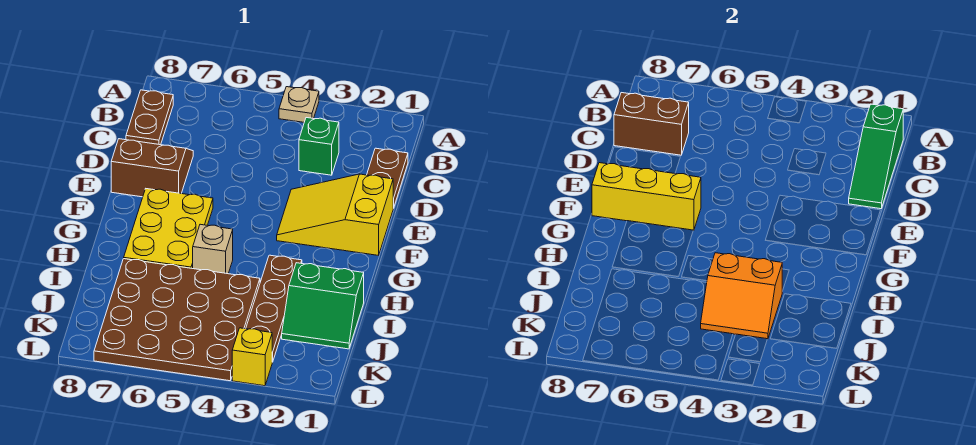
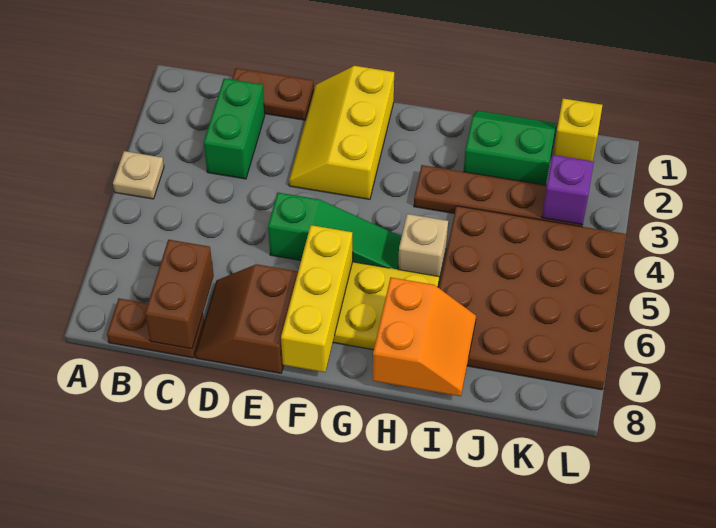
green slope B1:D1 level 2 top B -> green slope E5:G5 level 1 top E
green brick C3 level 1 -> green brick C2:C3 level 1
yellow slope E1:F3 level 1 top 1 -> yellow slope E1:F3 level 1 top F
green slope I1:J2 level 1 top I -> green slope I1:J2 level 1 top 2
orange slope I3:J4 level 2 top I -> orange slope H7:I8 level 2 top H
none -> purple brick K3 level 2
yellow brick L3 level 1 -> yellow brick K1 level 1

